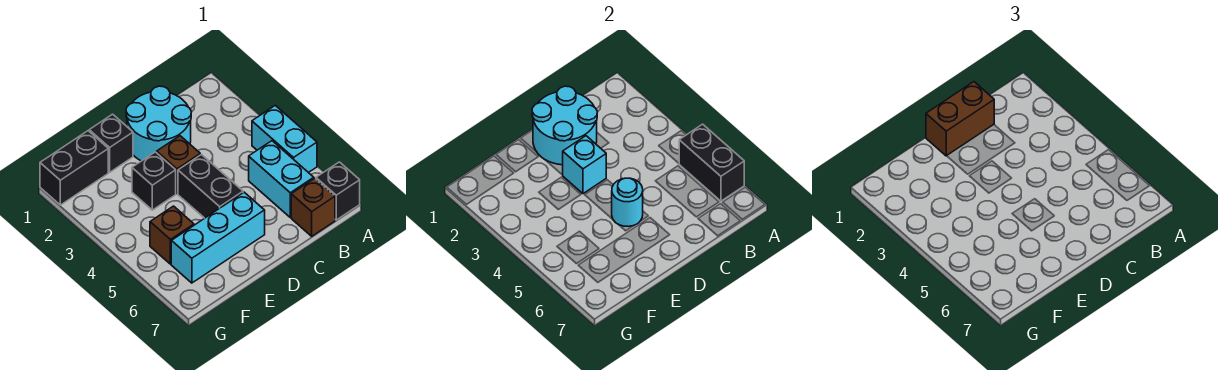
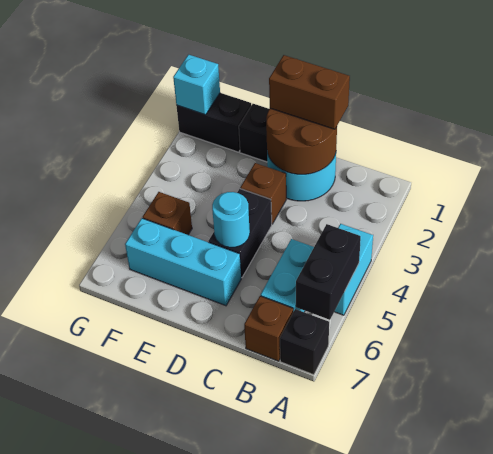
cyan round brick C1:D2 level 2 -> brown round brick C1:D2 level 2
cyan brick D3 level 2 -> cyan brick G1 level 2
black brick E3 level 1 -> none

